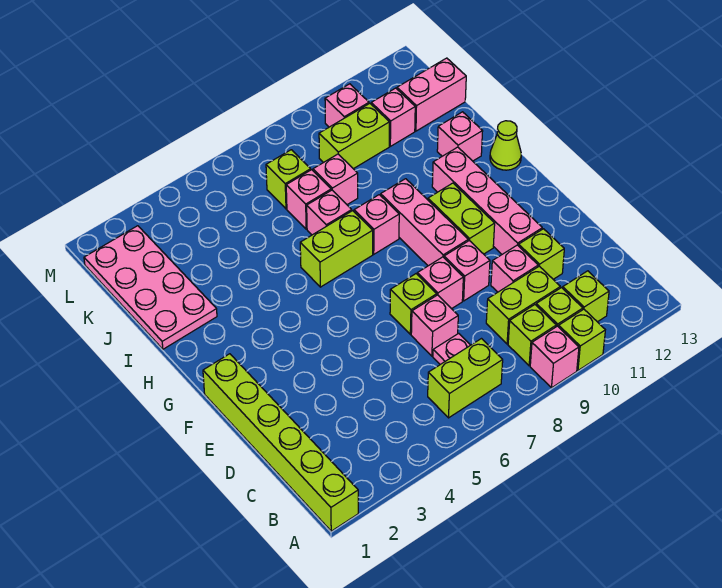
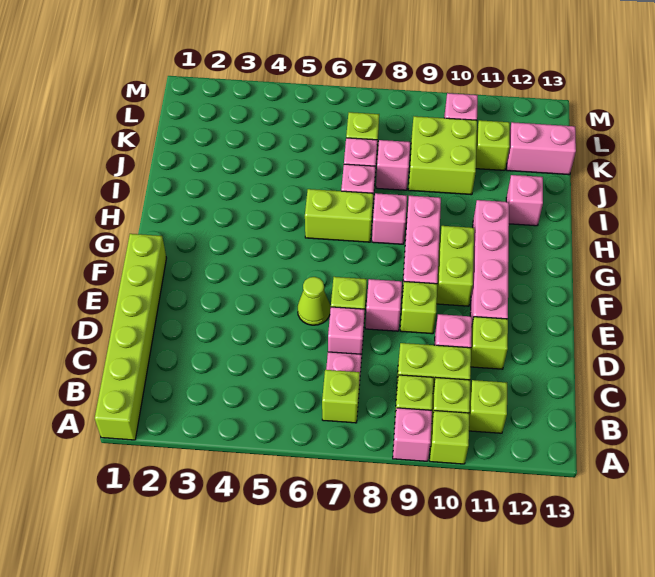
lime brick B6:B7 level 1 -> lime brick B7 level 1
pink brick E9 level 1 -> lime brick E9 level 1
lime cone H13 level 1 -> lime cone E6 level 1
pink plate I1:L2 level 1 -> none
lime brick K9:K10 level 1 -> lime brick J9:K10 level 1
pink brick K11 level 1 -> lime brick K11 level 1

